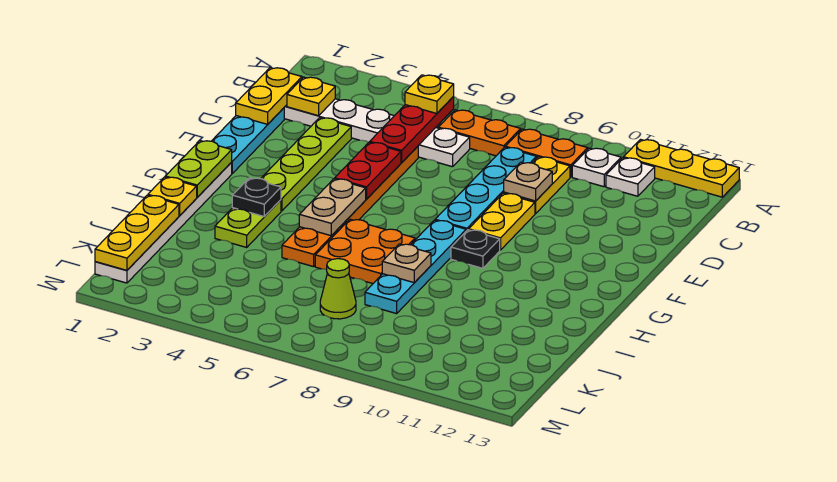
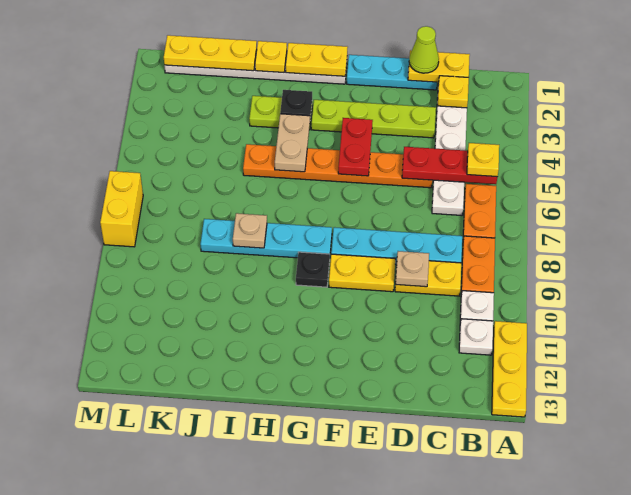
red plate E5:F5 level 2 -> red plate F4:F5 level 2
lime plate G1:H1 level 2 -> yellow plate G1:H1 level 2
tan plate G5:H5 level 2 -> tan plate H4:H5 level 2
orange plate H6:I7 level 1 -> none
lime cone K7 level 1 -> lime cone D1 level 3
none -> yellow brick M7:M8 level 1

